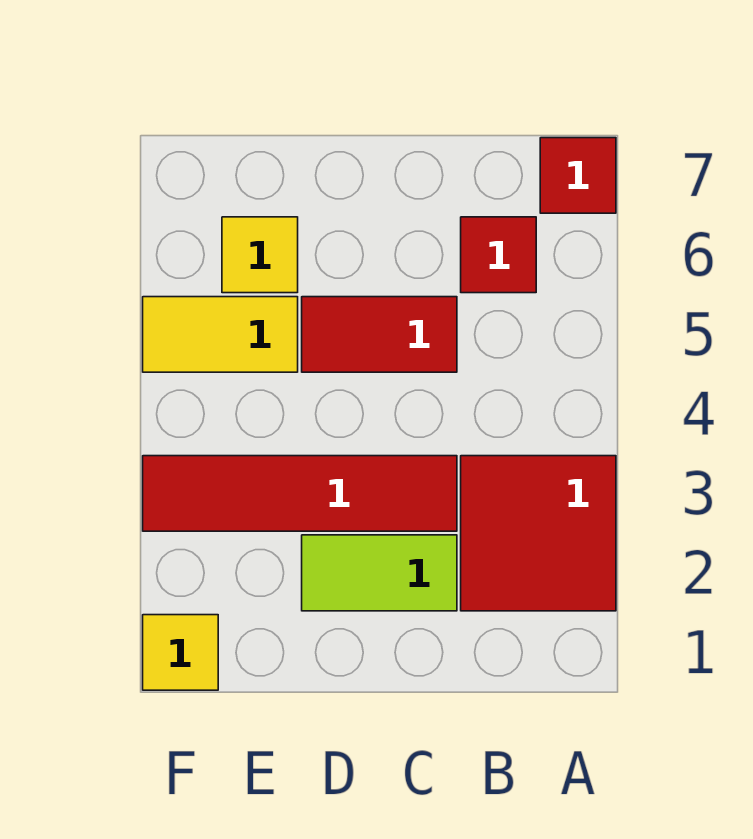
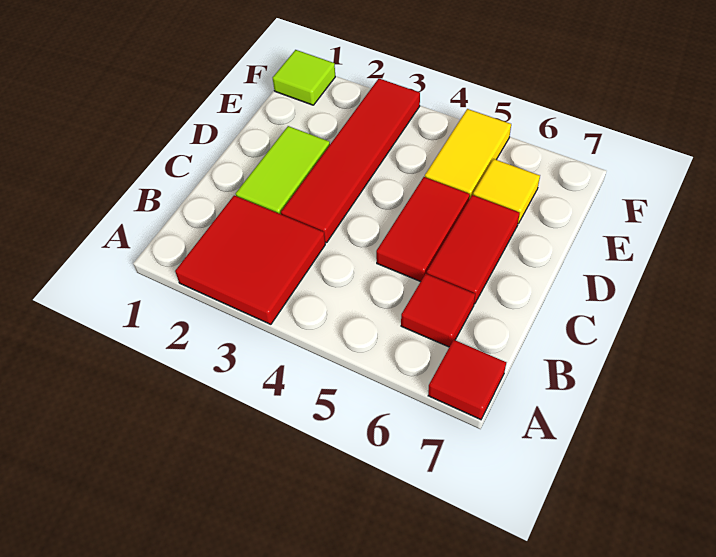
none -> red tile C6:D6 level 1
yellow tile F1 level 1 -> lime tile F1 level 1

